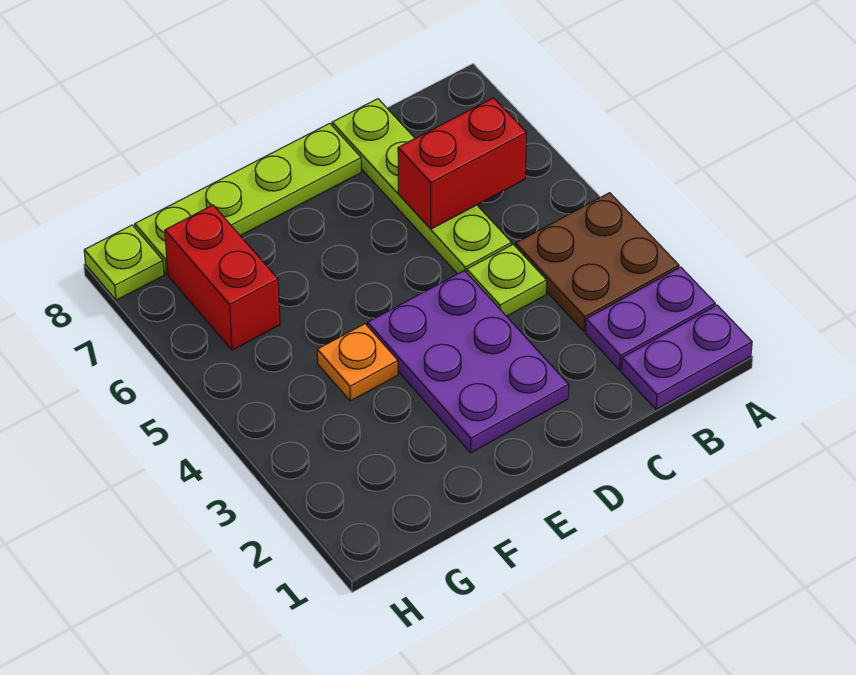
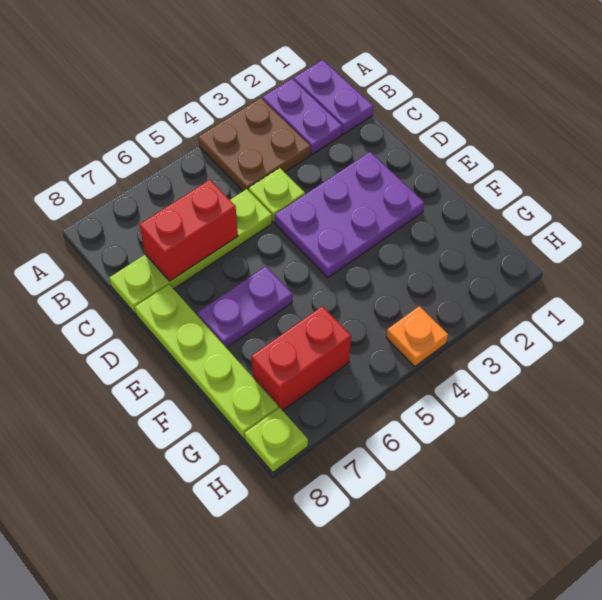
red brick B6:C6 level 2 -> red brick C6:C7 level 2
none -> purple plate E6:E7 level 1
orange plate F4 level 1 -> orange plate H4 level 1

